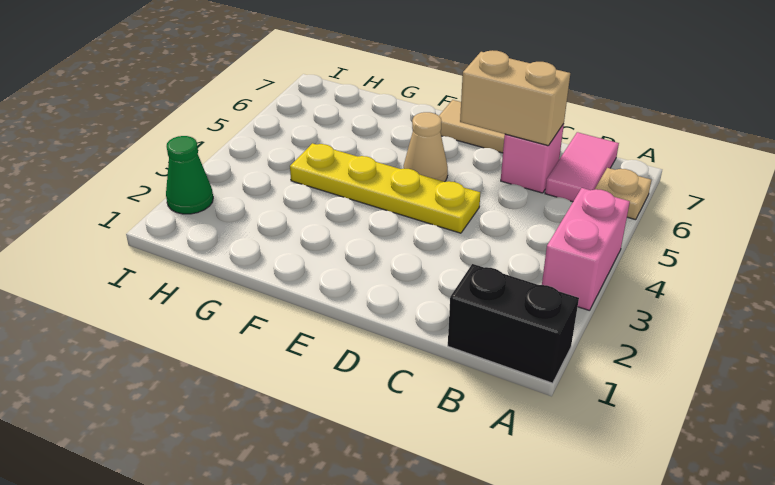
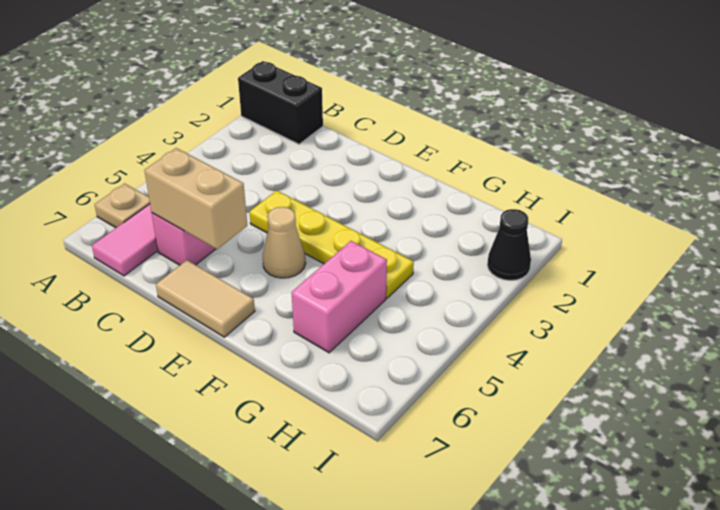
pink brick A3:A4 level 1 -> pink brick G5:G6 level 1
green cone I2 level 1 -> black cone I2 level 1

